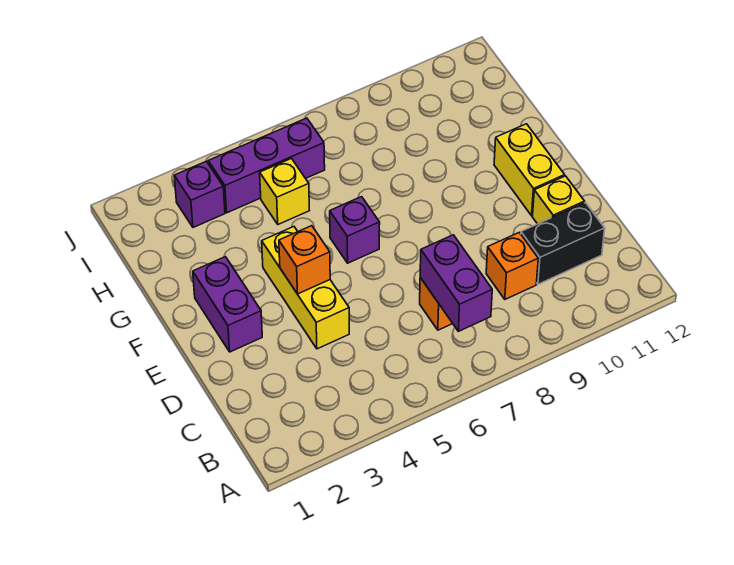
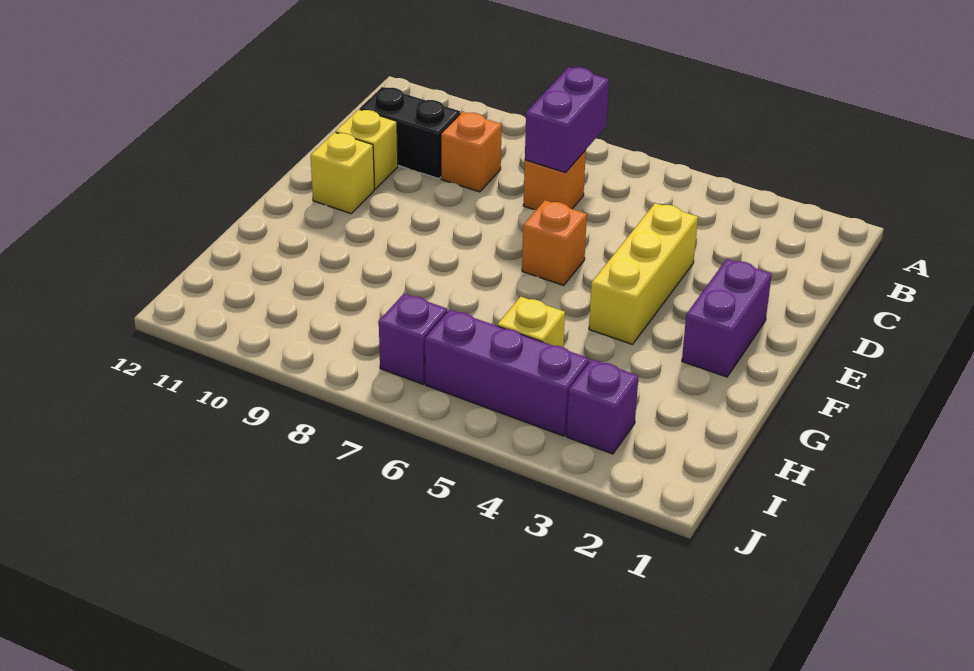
orange brick E4 level 2 -> orange brick E6 level 1
yellow brick E11:F11 level 1 -> yellow brick E11 level 1
purple brick F6 level 1 -> purple brick I7 level 1

